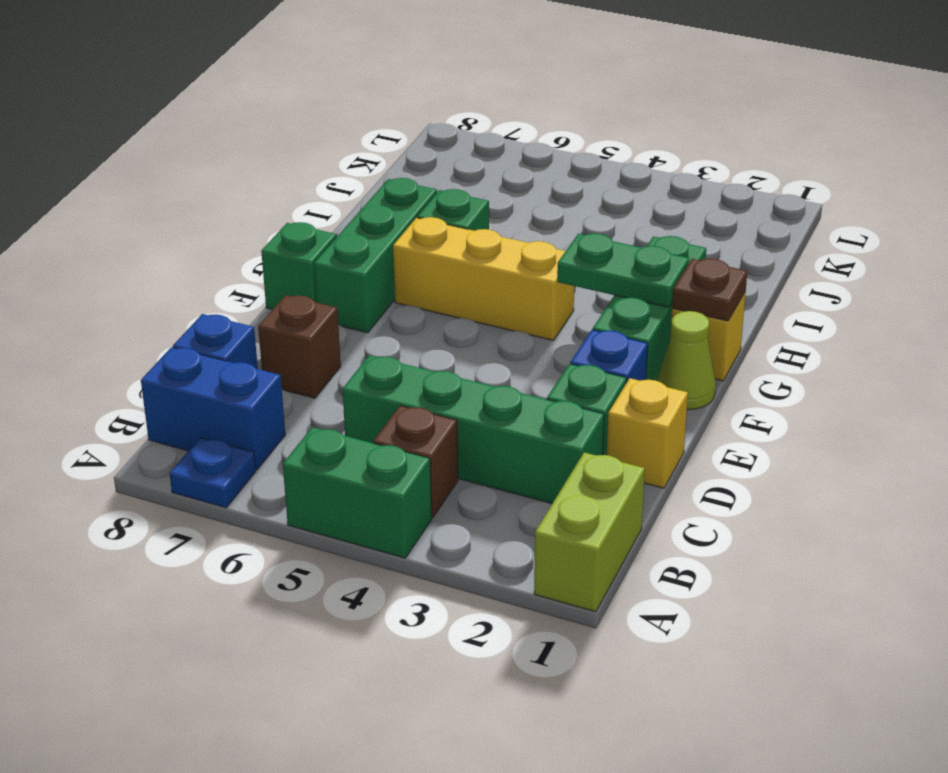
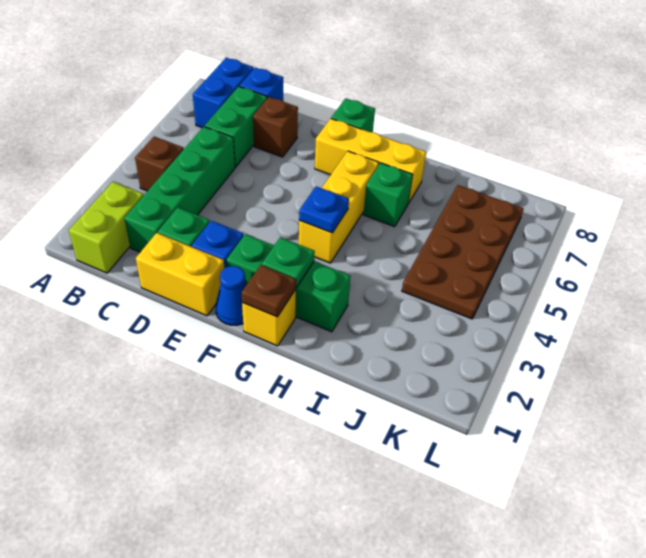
lime brick A1:B1 level 1 -> lime brick B1:B2 level 1
green brick A4:A5 level 1 -> green brick C6:C7 level 1
blue plate A7 level 1 -> blue plate G4 level 2
yellow brick D1 level 1 -> yellow brick D1:E1 level 1
lime cone F1 level 1 -> blue cone F1 level 1
green brick F7:H7 level 1 -> yellow brick F7:H7 level 1
green plate G2:G3 level 2 -> green plate G2 level 2
none -> brown plate J4:K7 level 1

